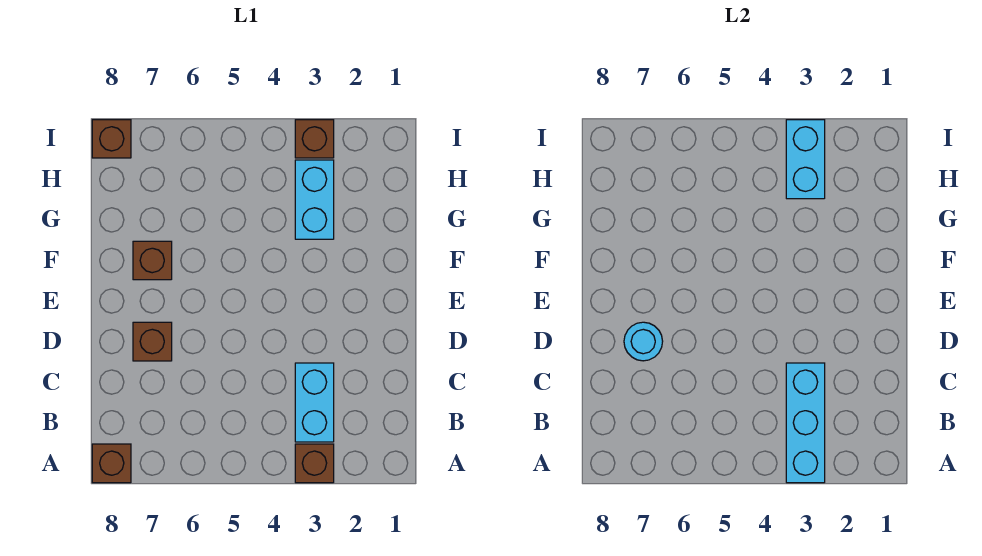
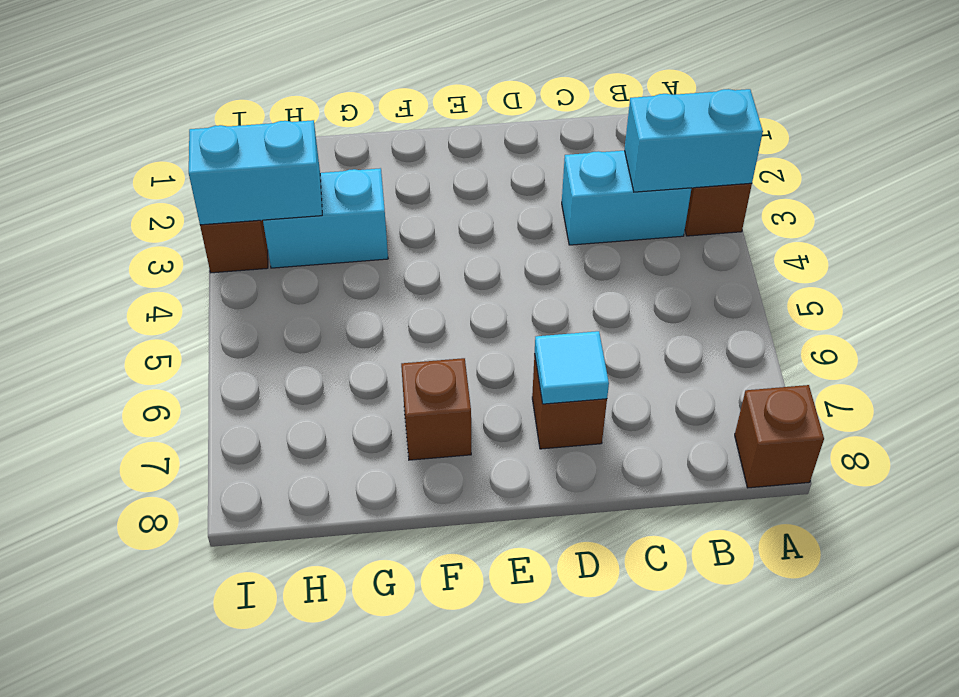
cyan brick A3:C3 level 2 -> cyan brick A3:B3 level 2
cyan round brick D7 level 2 -> cyan tile D7 level 2
brown brick I8 level 1 -> none

